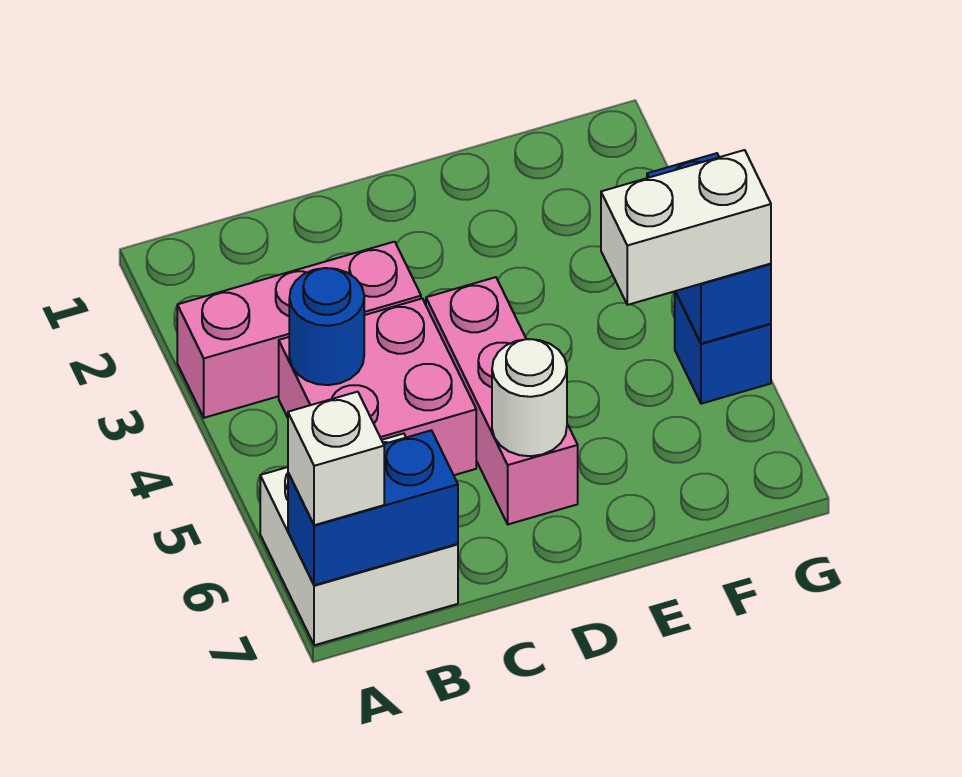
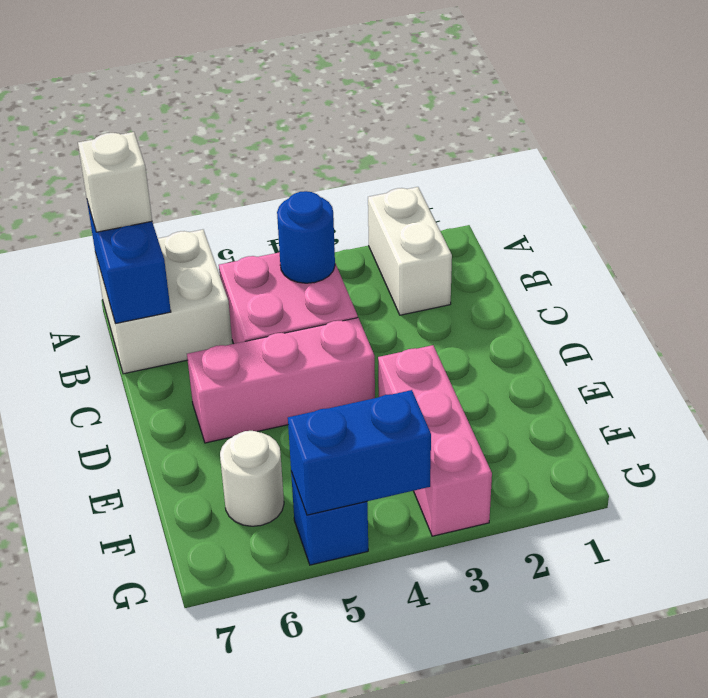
pink brick A3:C3 level 1 -> pink brick E3:G3 level 1
white round brick D6 level 2 -> white round brick F6 level 1
white brick F5:G5 level 3 -> white brick A2:B2 level 1

